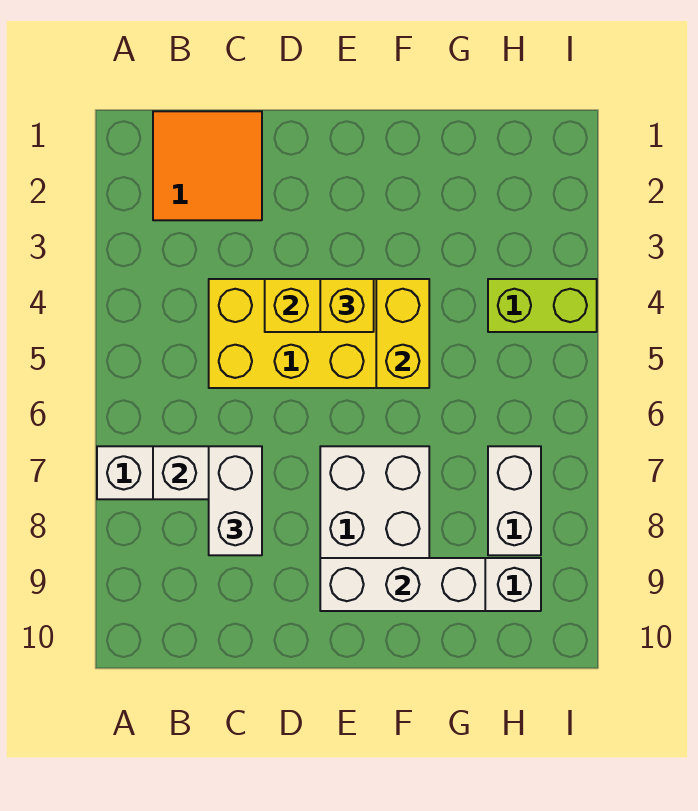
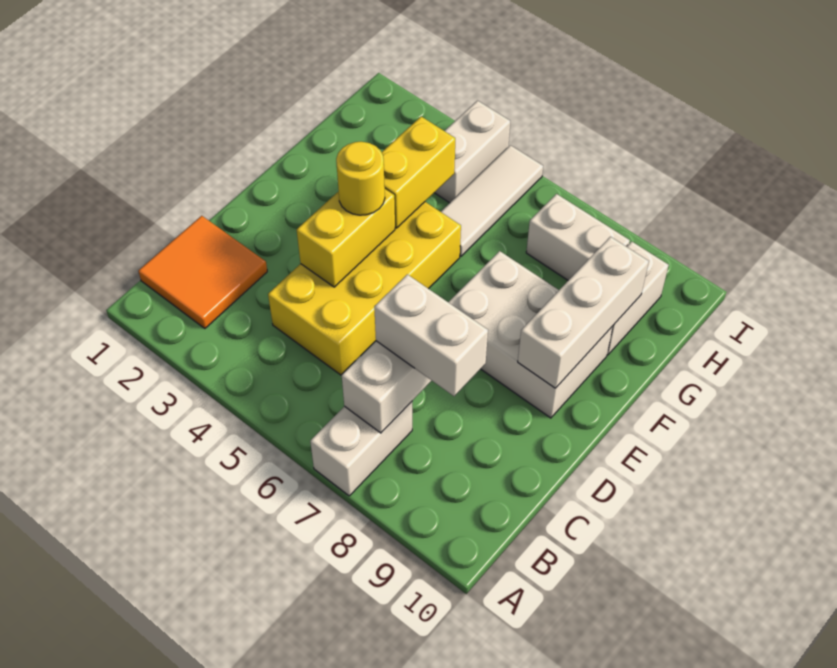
yellow brick E4 level 3 -> yellow round brick E4 level 3
yellow brick F4:F5 level 2 -> yellow brick F4:G4 level 2
none -> white tile G5:I5 level 1
lime brick H4:I4 level 1 -> white brick H4:I4 level 1

